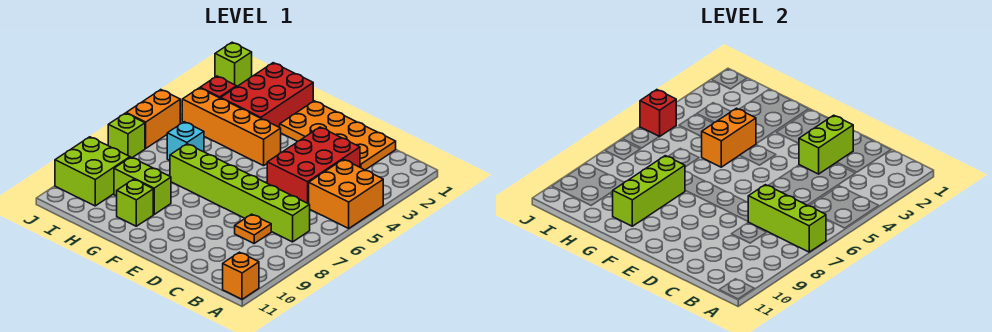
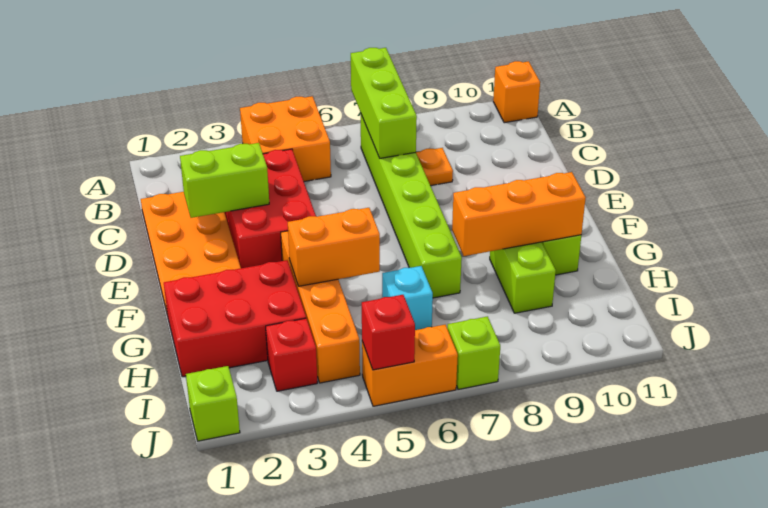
red brick C3:D5 level 1 -> red brick C3:E4 level 1
lime brick G8:G10 level 2 -> orange brick G8:G10 level 2
lime brick I9:J10 level 1 -> none

